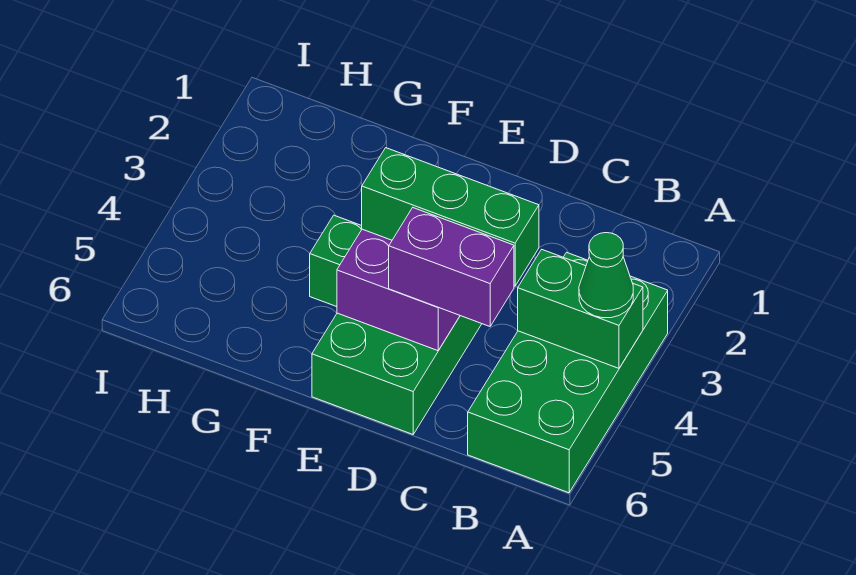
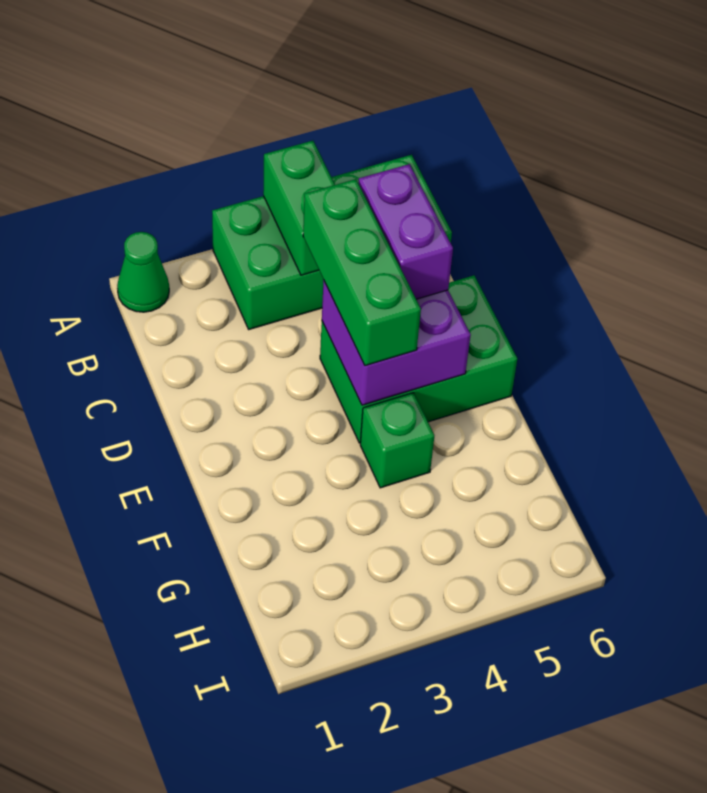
green cone A4 level 3 -> green cone A1 level 1

